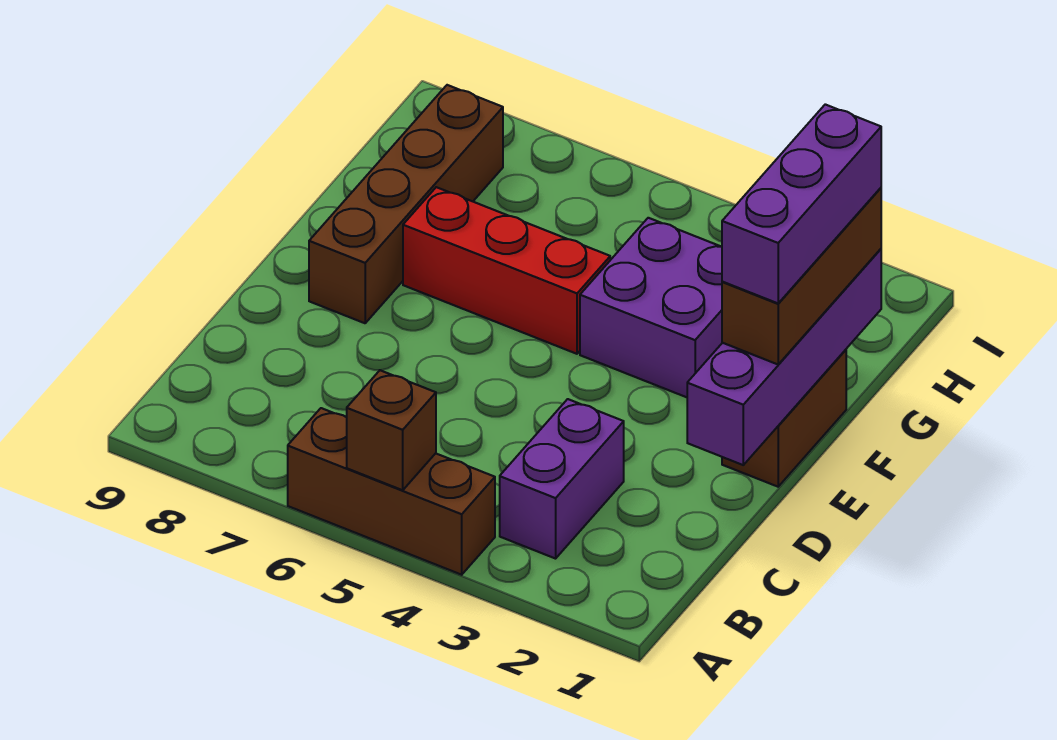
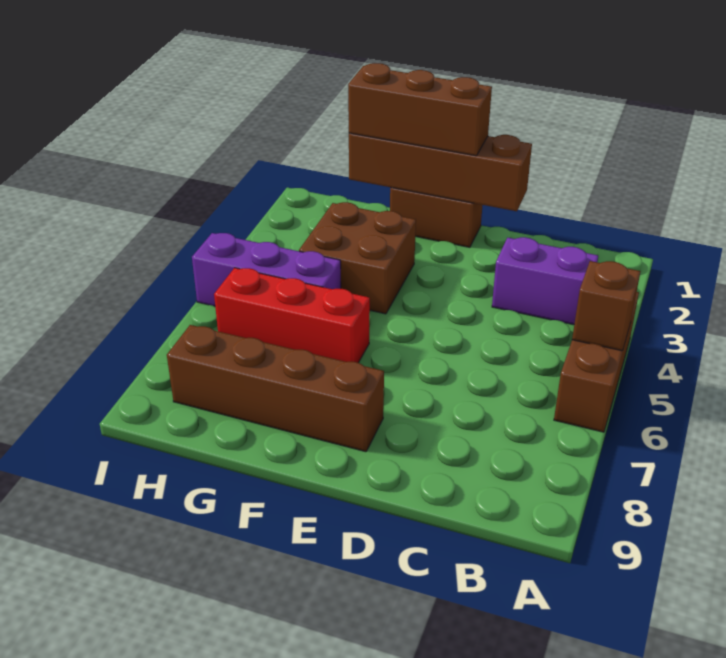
purple brick D1:G1 level 2 -> brown brick D1:G1 level 2
purple brick E1:G1 level 4 -> purple brick G5:I5 level 1
purple brick F3:G4 level 1 -> brown brick F3:G4 level 1
red brick F5:F7 level 1 -> red brick F6:H6 level 1

